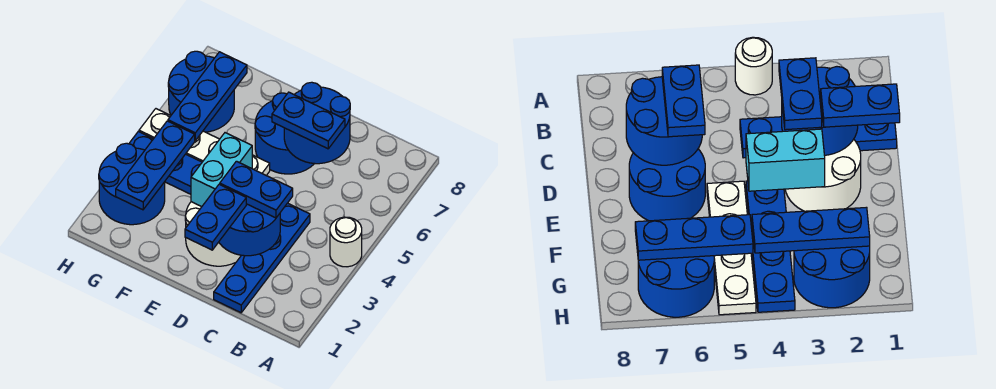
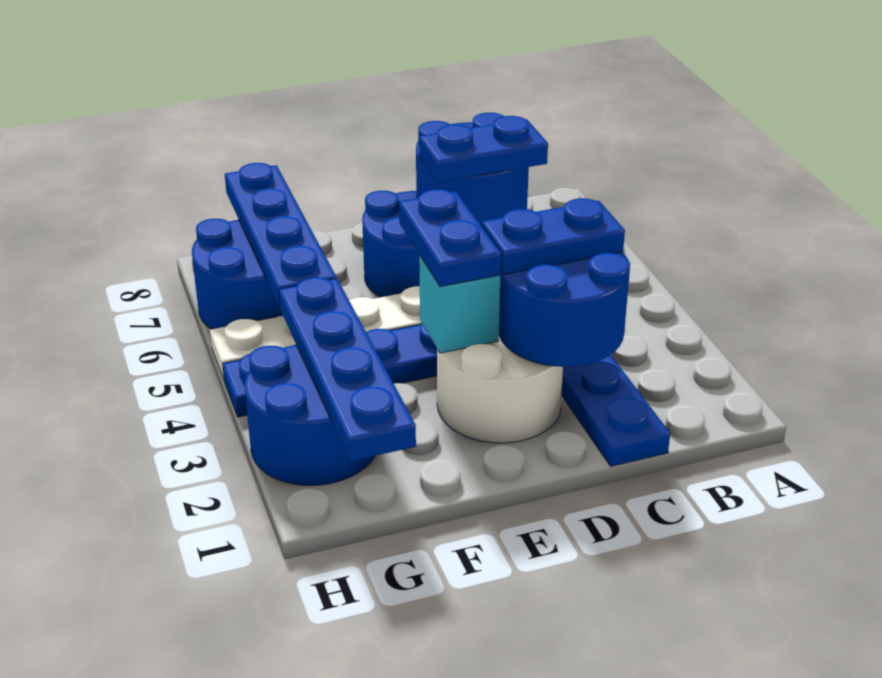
white round brick A4 level 1 -> none
blue plate D1:D2 level 3 -> blue plate E3:E4 level 3
cyan brick E3:E4 level 2 -> cyan brick E3 level 2
blue plate G2:G4 level 2 -> blue plate G1:G4 level 2
blue plate G5:G7 level 2 -> blue plate G5:G8 level 2

